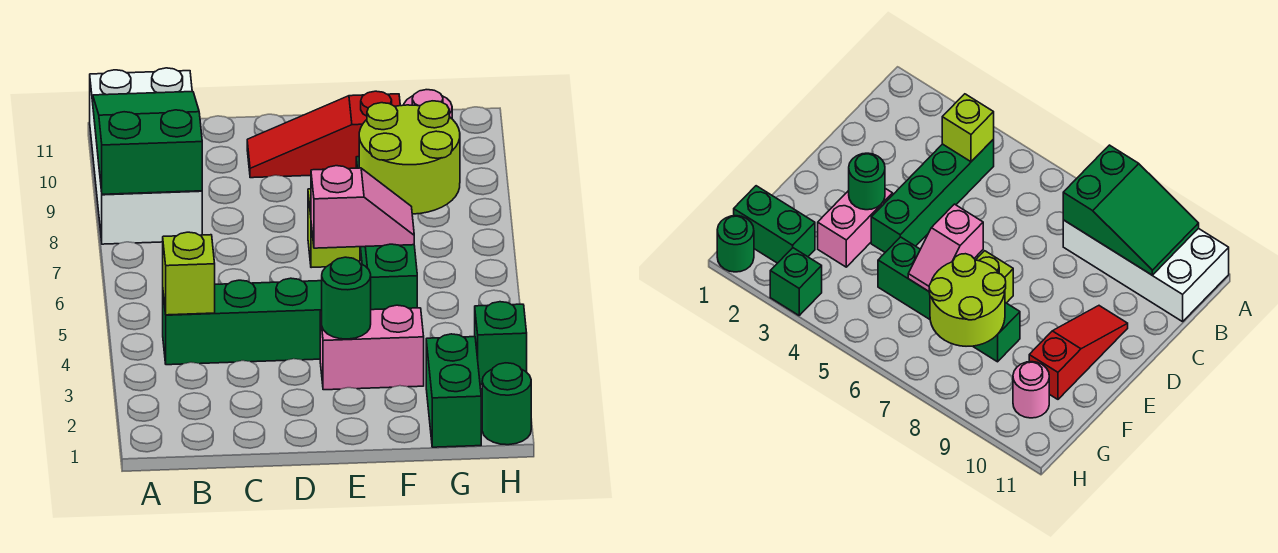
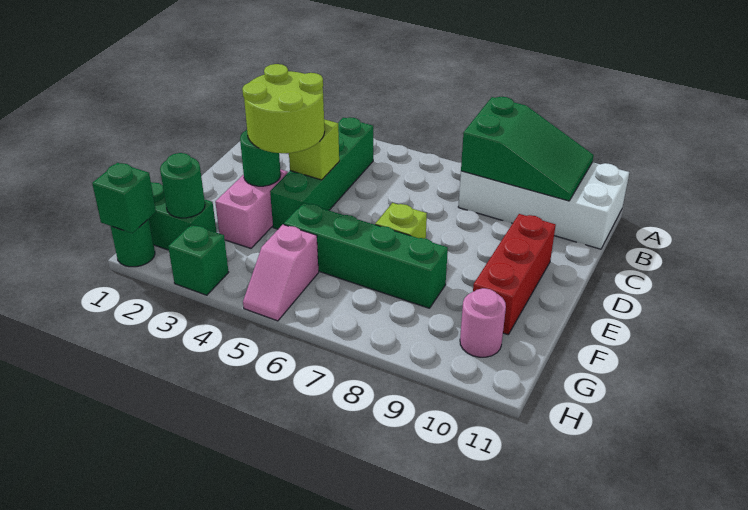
lime brick B4 level 2 -> lime brick D4 level 2
red slope D10:F10 level 1 top F -> red brick D10:F10 level 1
pink slope E6:F6 level 2 top E -> pink slope G5:H5 level 1 top G
lime round brick F7:G8 level 2 -> lime round brick D3:E4 level 3
none -> green round brick G2 level 2
none -> green brick H1 level 2

